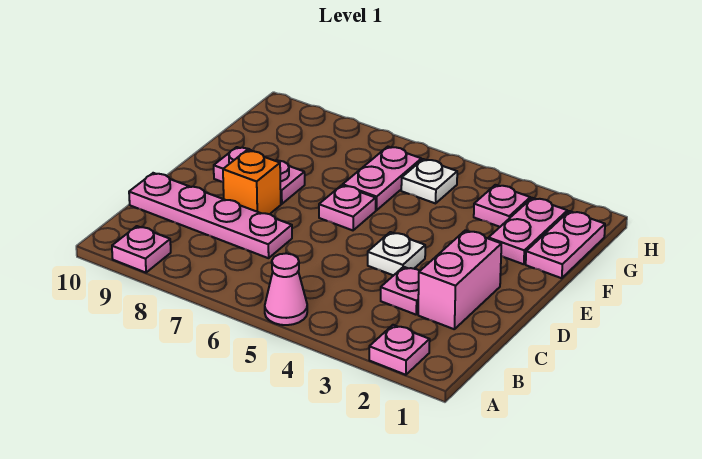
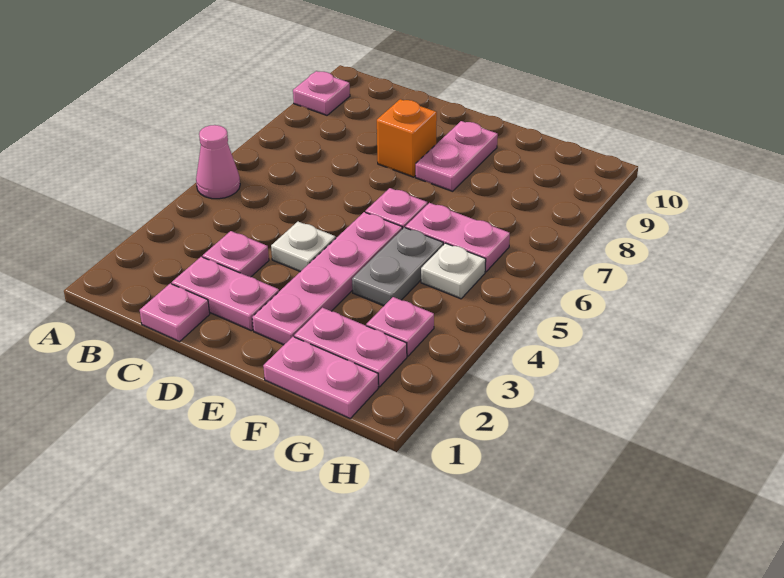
pink plate A2 level 1 -> pink plate C1 level 1
pink brick C2:D2 level 1 -> pink plate C2:D2 level 1
pink plate C7:C10 level 1 -> pink plate E2:E5 level 1
none -> grey plate F4:F5 level 1

